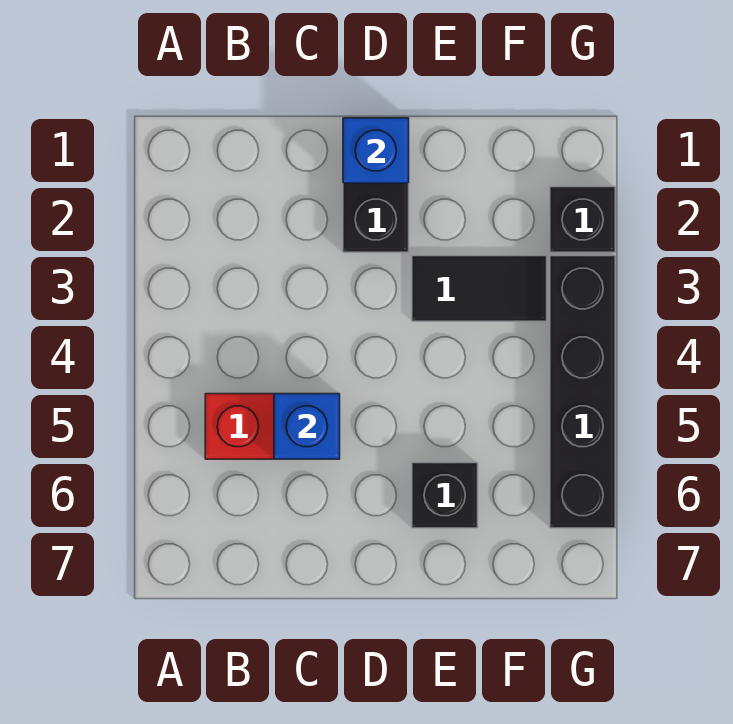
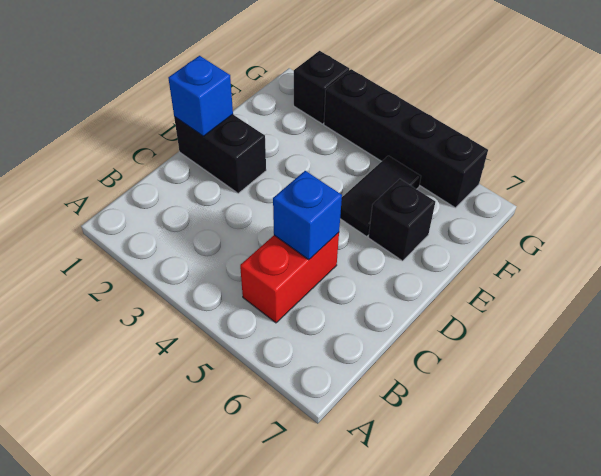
black tile E3:F3 level 1 -> black tile E5:F5 level 1

